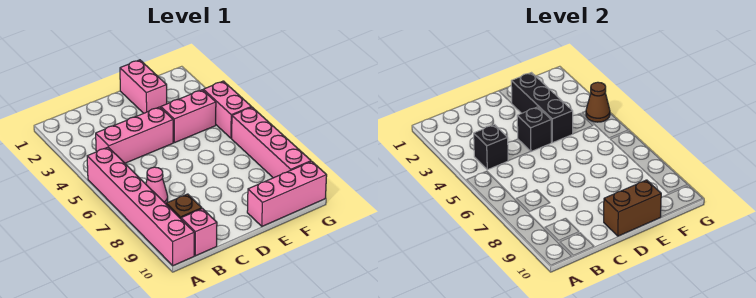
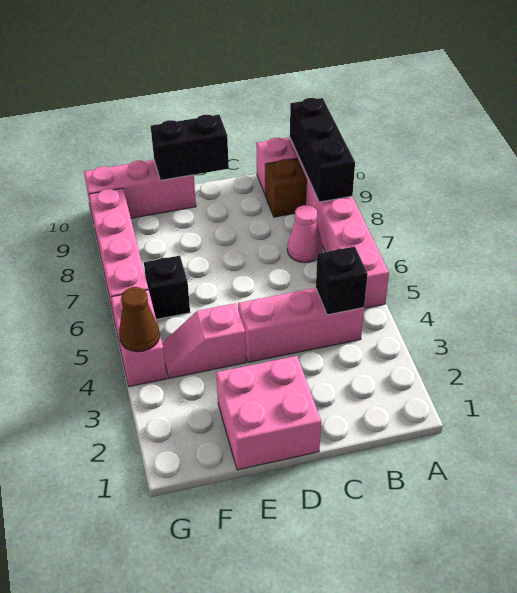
black brick D4 level 2 -> black brick F6 level 1
brown brick D10:E10 level 2 -> black brick D10:E10 level 2
pink brick E1:E2 level 1 -> pink brick D1:E2 level 1
black brick E2:E4 level 2 -> black brick A8:A10 level 2
pink brick E4:F4 level 1 -> pink slope E4:F4 level 1 top E

